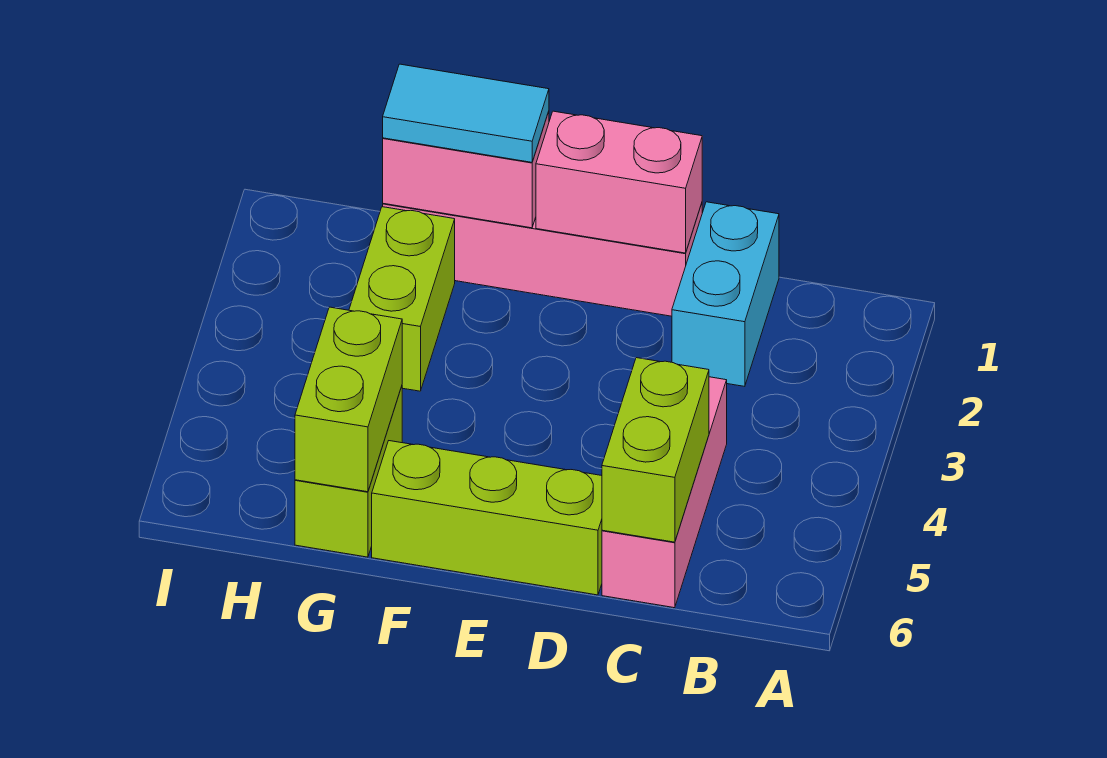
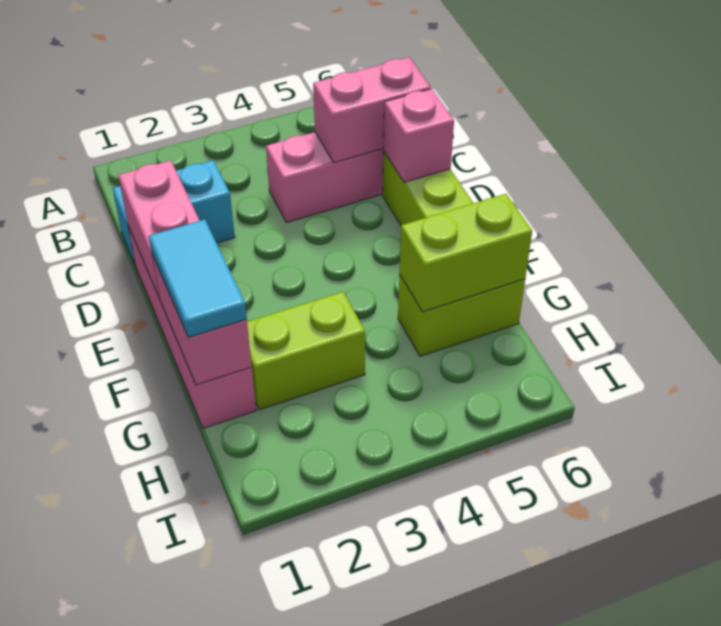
lime brick C5:C6 level 2 -> pink brick C5:C6 level 2
none -> pink brick D6 level 2

